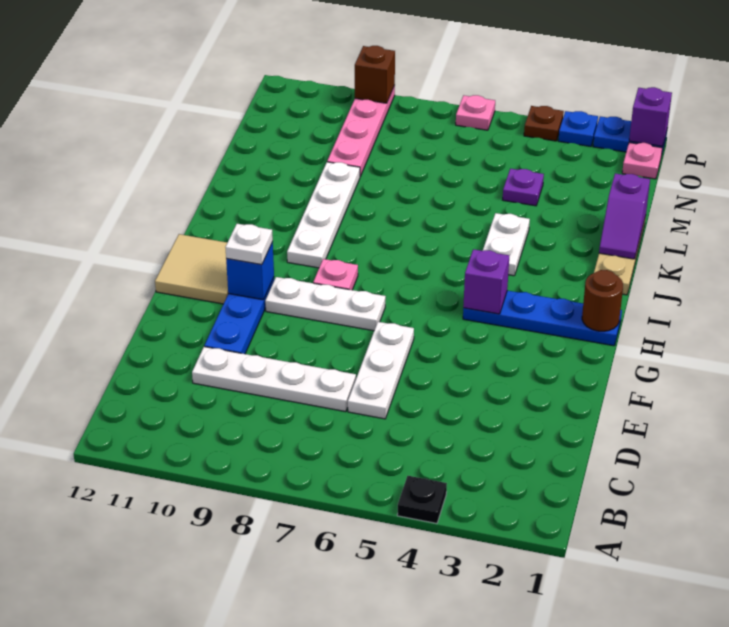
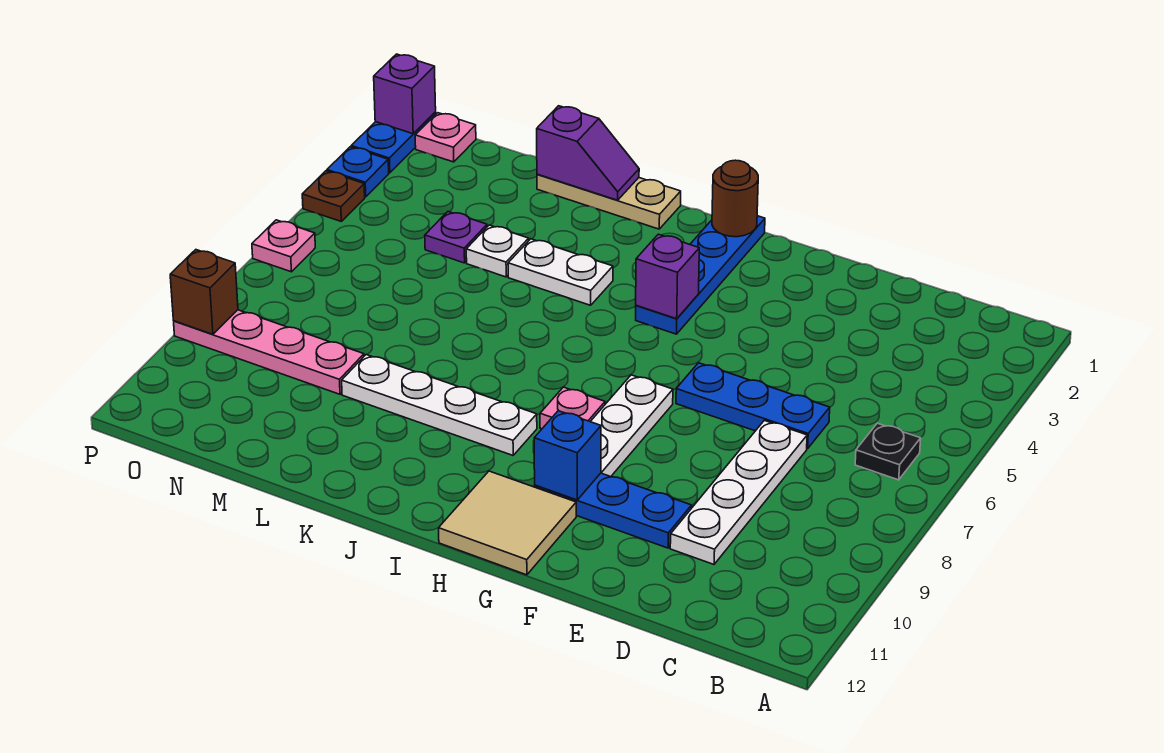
black plate A4 level 1 -> black plate B6 level 1
white plate D6:F6 level 1 -> blue plate D6:F6 level 1
white plate G10 level 3 -> white plate L4 level 1

